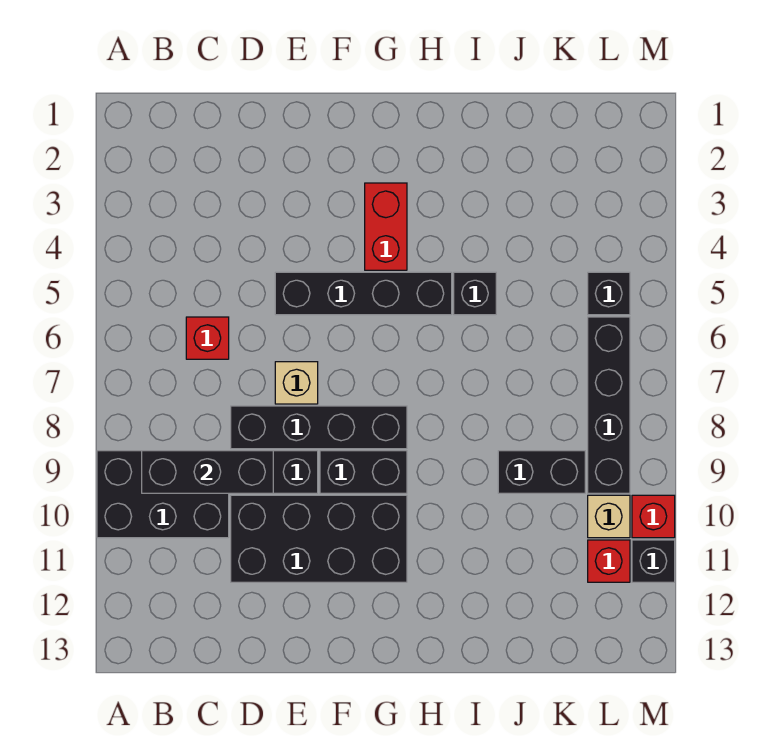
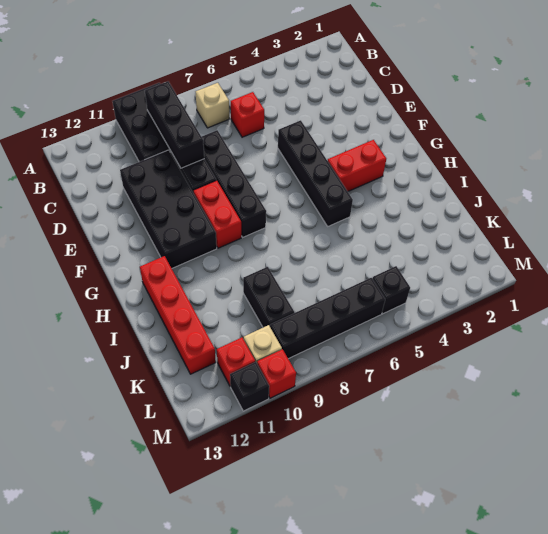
tan brick E7 level 1 -> tan brick B7 level 1
black brick F9:G9 level 1 -> red brick F9:G9 level 1
none -> red brick H12:K12 level 1
black brick I5 level 1 -> none

